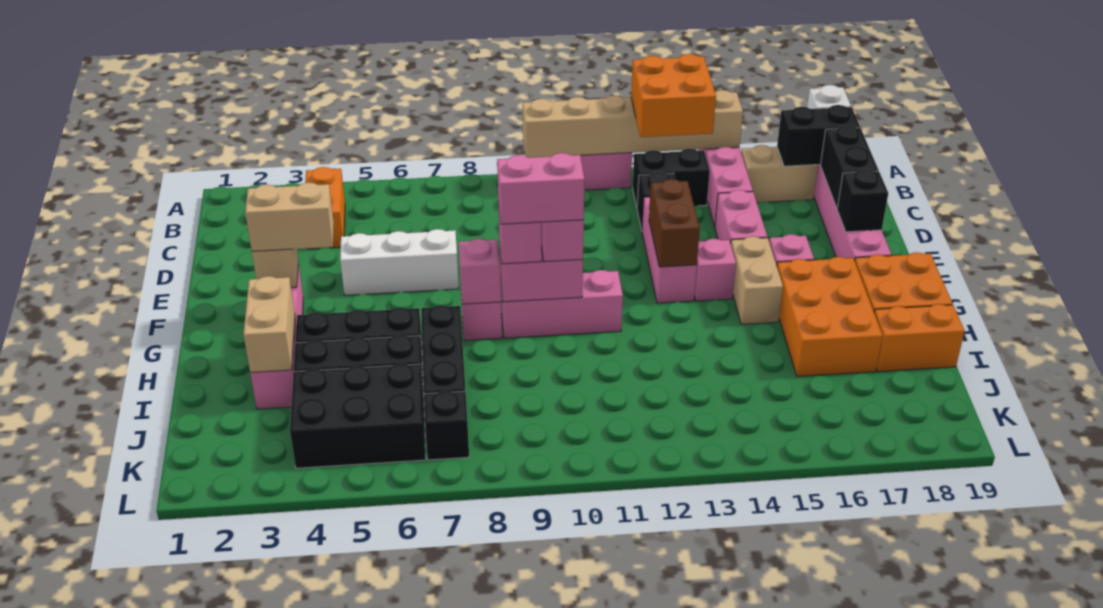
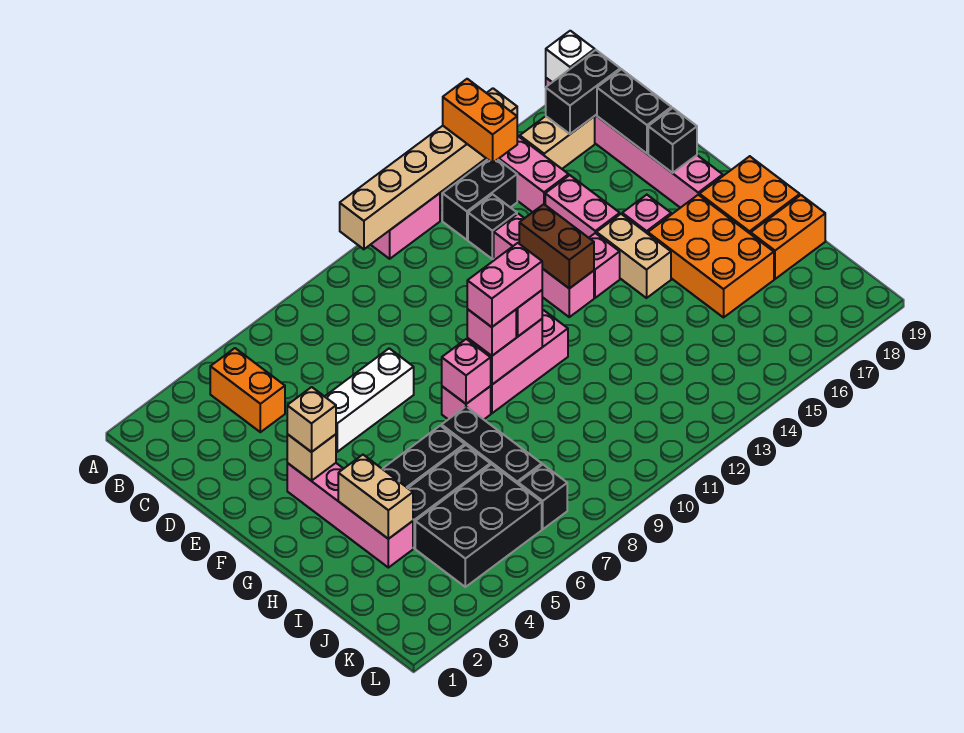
orange brick A13:B14 level 3 -> orange brick A14:B14 level 3
tan brick F3:F4 level 3 -> tan brick F3 level 3

